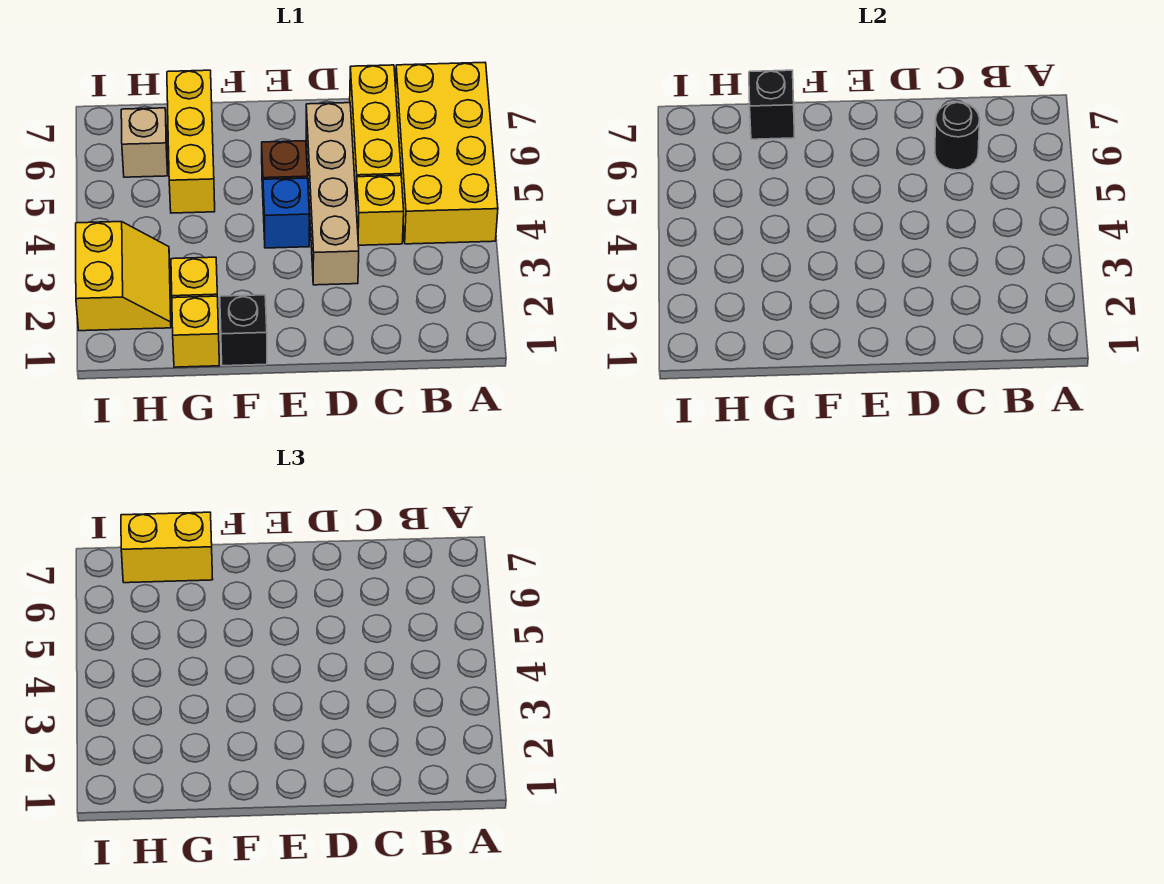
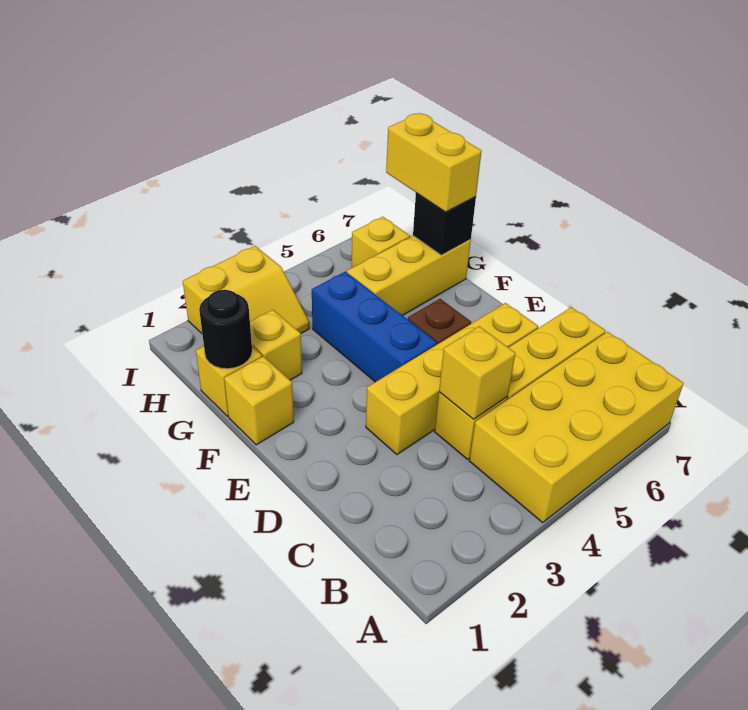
none -> yellow brick C4 level 2
black round brick C6 level 2 -> black round brick G1 level 2
tan brick D3:D6 level 1 -> yellow brick D3:D6 level 1
blue brick E4 level 1 -> blue brick E4:G4 level 1
black brick F1 level 1 -> yellow brick F1 level 1
tan brick H6 level 1 -> yellow brick H6 level 1

